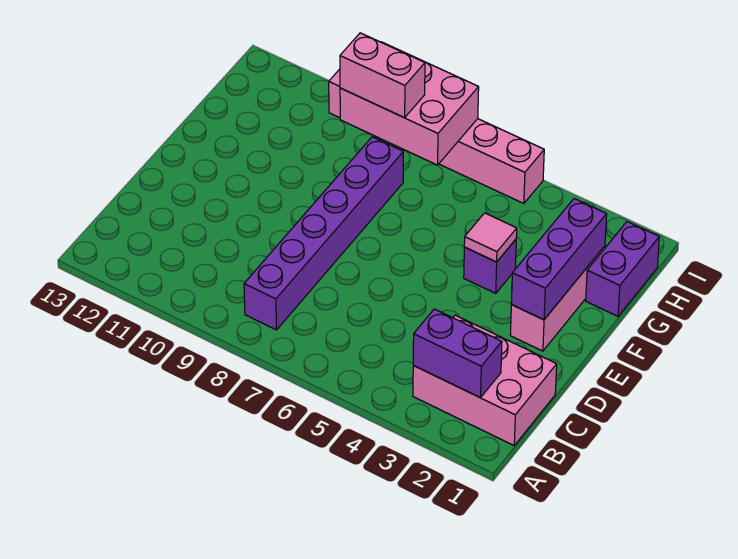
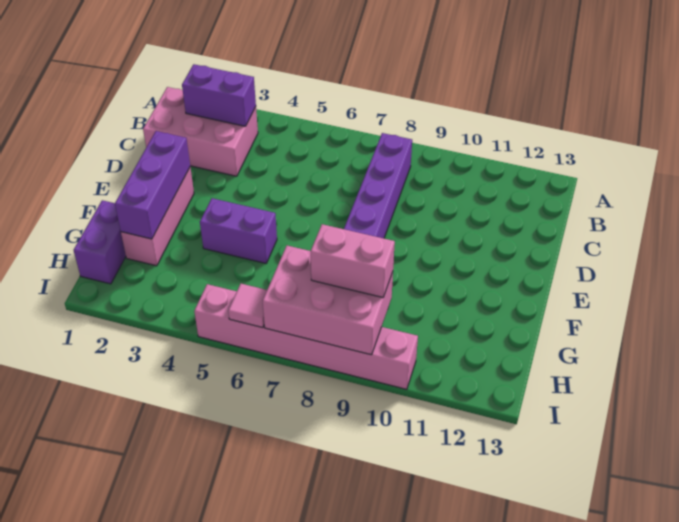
purple brick F4 level 1 -> purple brick F4:F5 level 1
pink tile F4 level 2 -> pink tile I6 level 2

